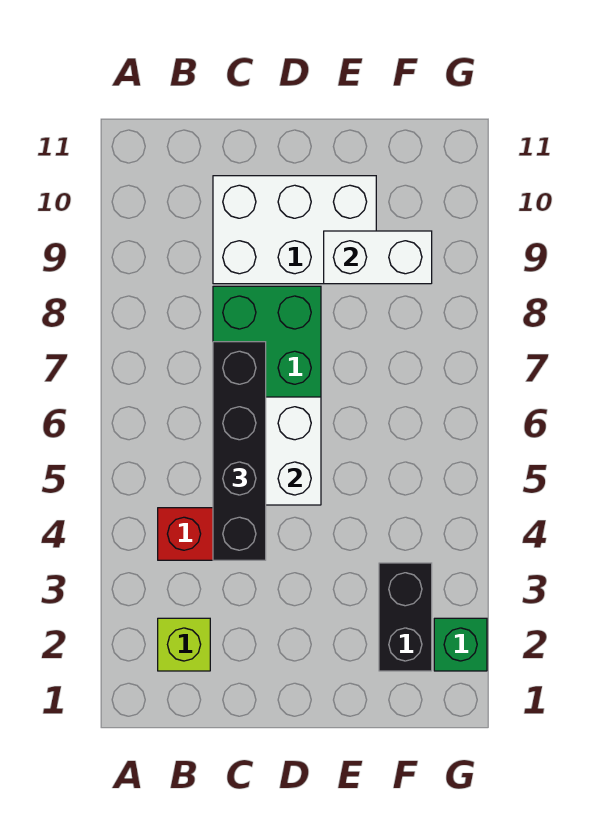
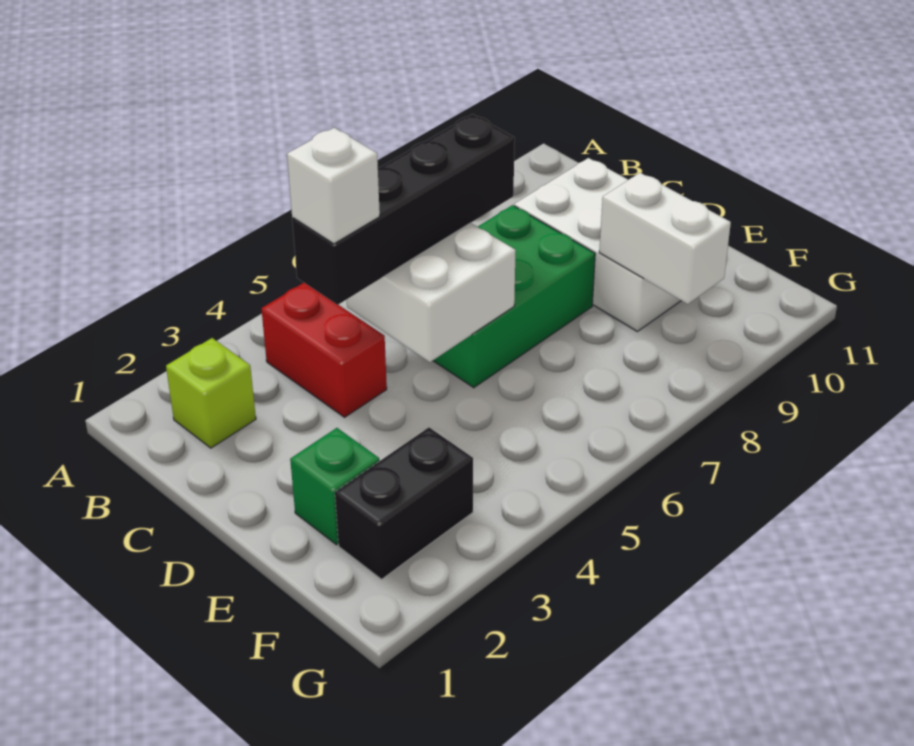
none -> white brick C4 level 4
green brick G2 level 1 -> green brick E2 level 1

